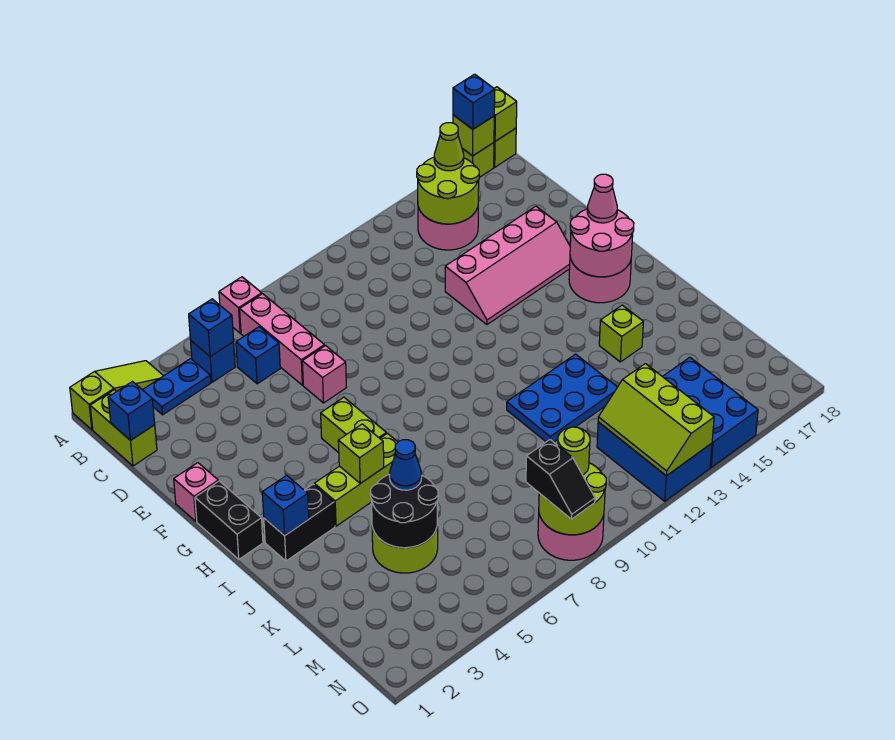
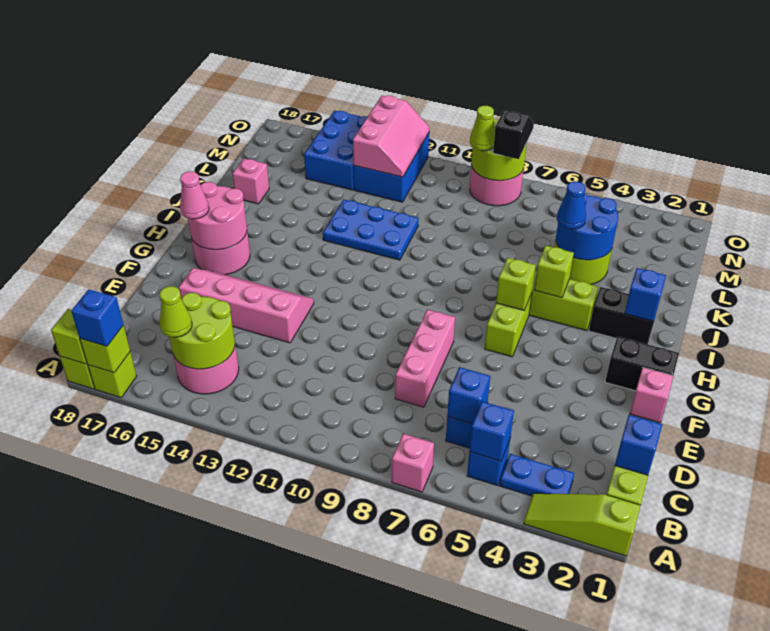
pink brick B7:D7 level 1 -> pink brick D8:F8 level 1
none -> blue brick C6 level 2
pink brick E7 level 1 -> pink brick K17 level 1
black brick G1:H1 level 1 -> black brick G1:G2 level 1
lime brick J15 level 1 -> lime brick H6 level 2
black round brick K4:L5 level 2 -> blue round brick K4:L5 level 2
lime slope M12:O13 level 2 top 13 -> pink slope M12:O13 level 2 top 13
lime round brick N9 level 3 -> lime cone N9 level 3

